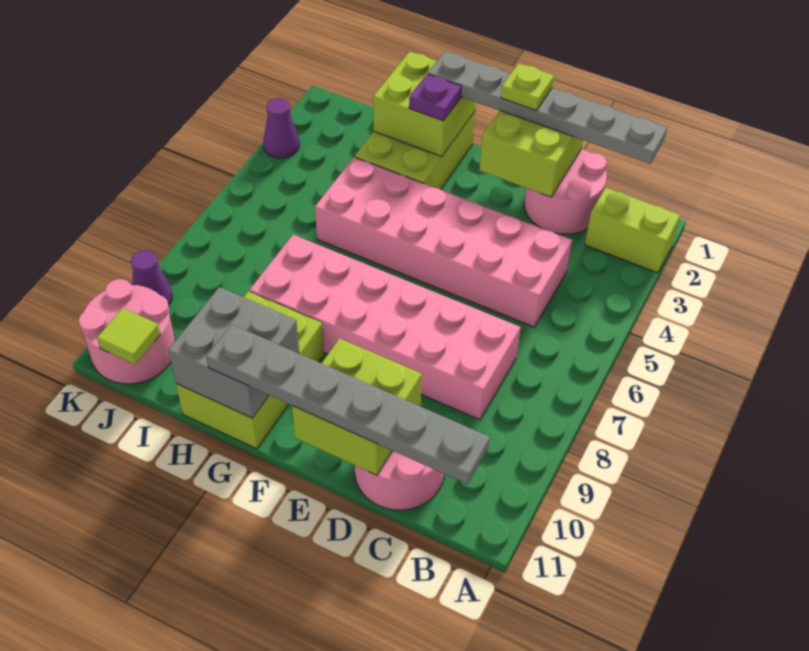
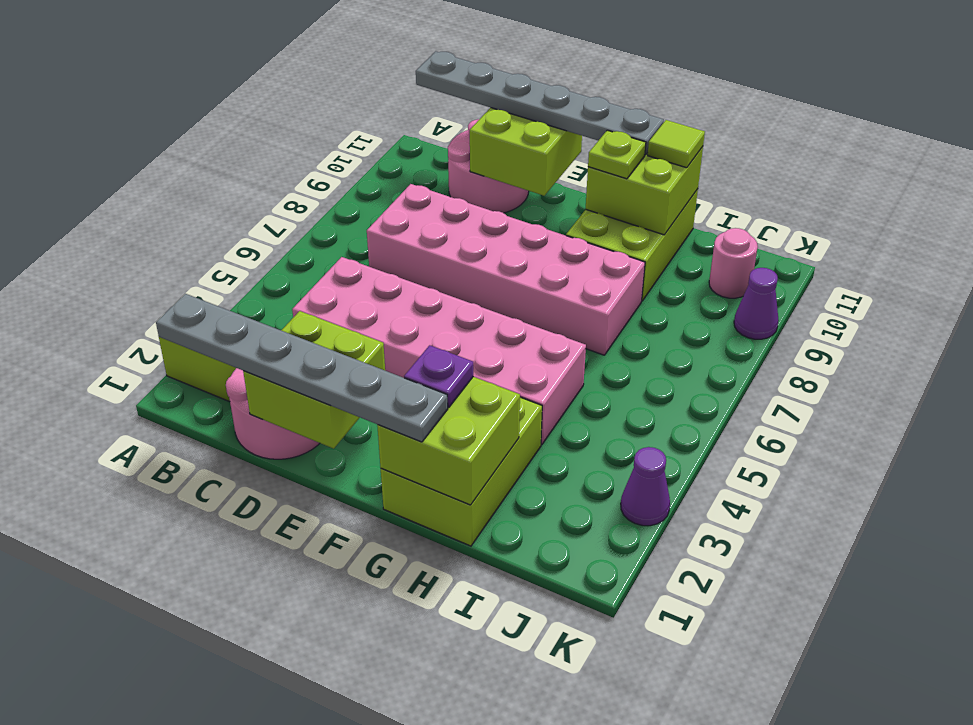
lime plate E1 level 4 -> lime plate G10 level 3
grey brick G10:H11 level 2 -> lime brick G10:H11 level 2
pink round brick J10:K11 level 1 -> pink round brick J10 level 1
lime tile J11 level 2 -> lime tile H11 level 3

